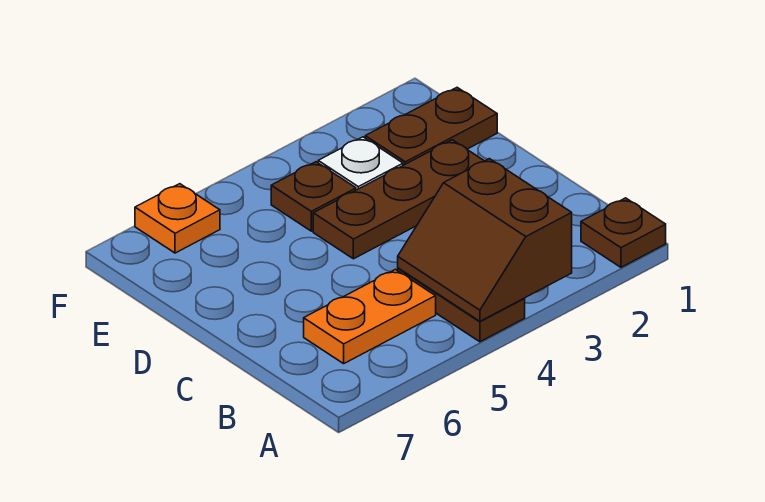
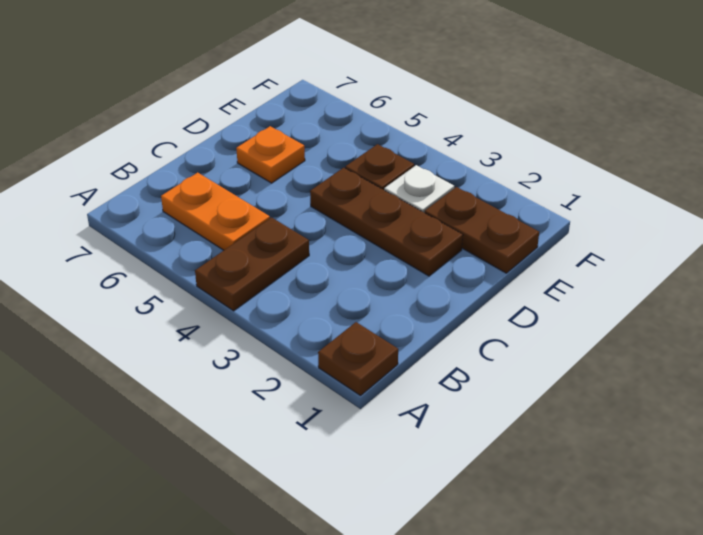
brown slope A3:B4 level 2 top 3 -> none
orange plate F6 level 1 -> orange plate D6 level 1

